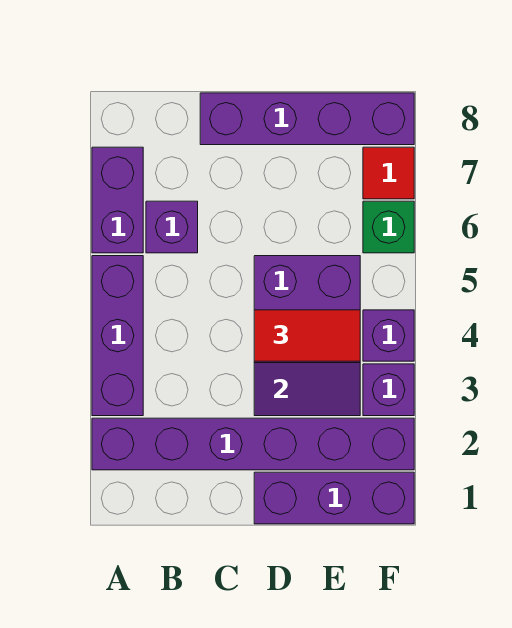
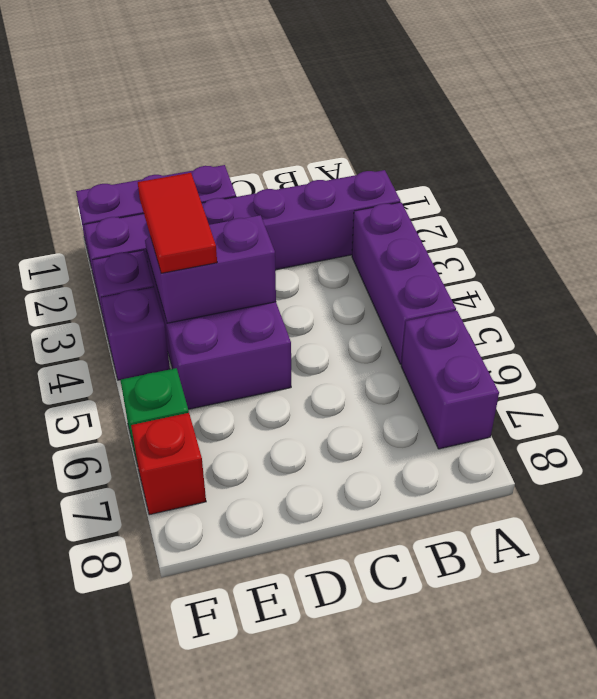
purple brick B6 level 1 -> none
purple brick C8:F8 level 1 -> none
red tile D4:E4 level 3 -> red tile E3:E4 level 3
red tile F7 level 1 -> red brick F7 level 1

